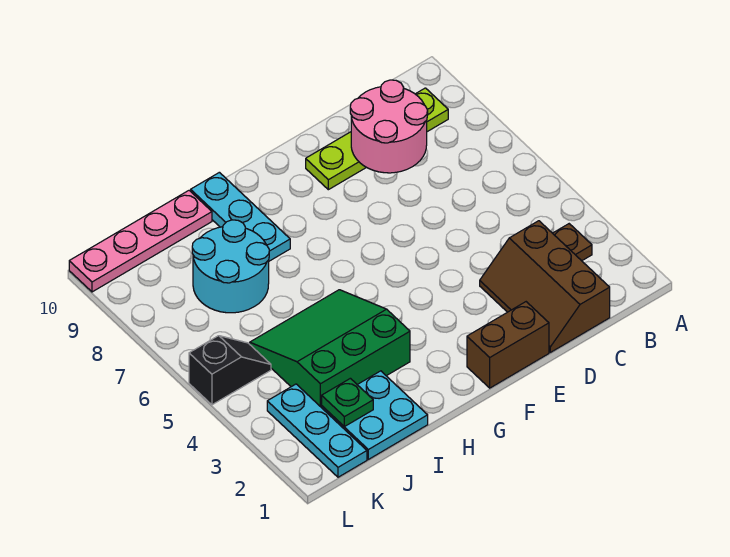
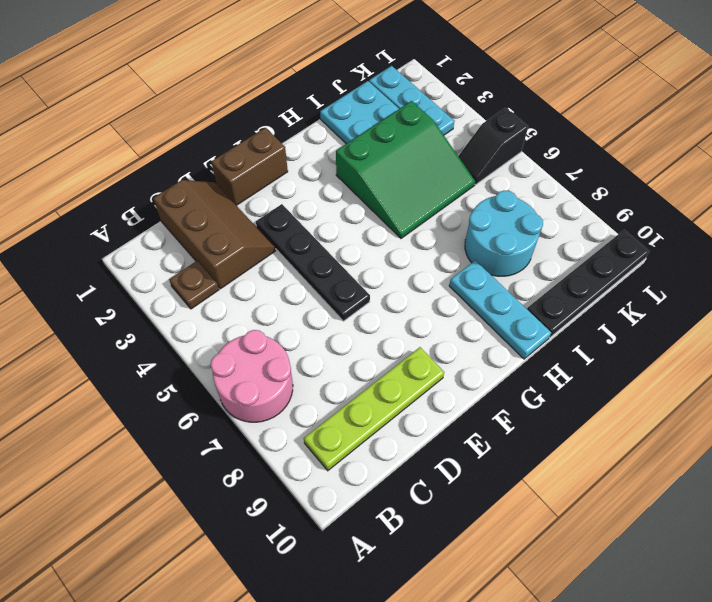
pink round brick C8:D9 level 2 -> pink round brick A6:B7 level 1
none -> black plate E3:E6 level 1
pink plate I10:L10 level 1 -> black plate I10:L10 level 1
green plate J2 level 2 -> none

